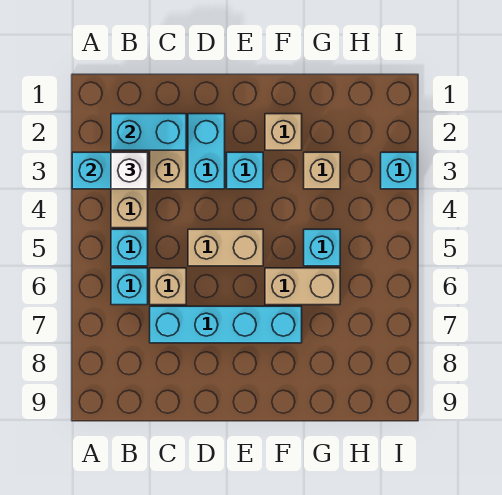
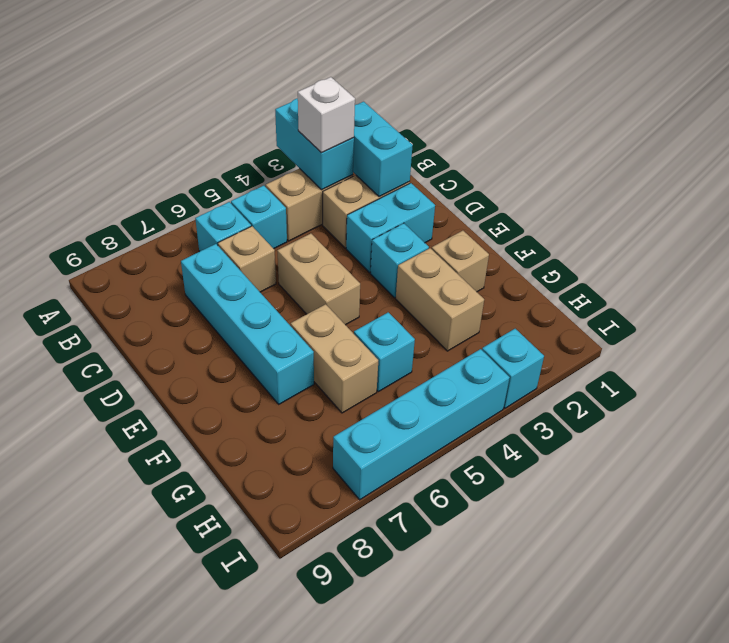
tan brick G3 level 1 -> tan brick F3:G3 level 1
none -> cyan brick I4:I7 level 1

